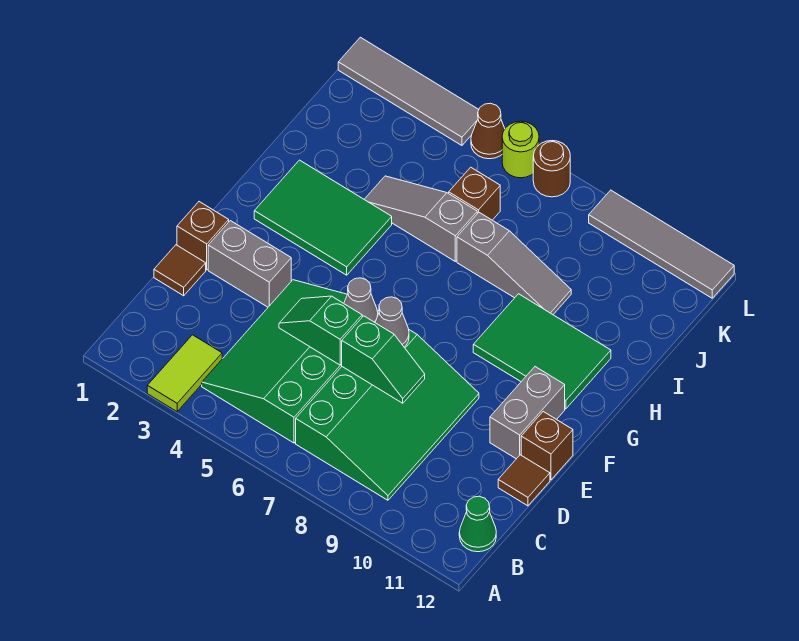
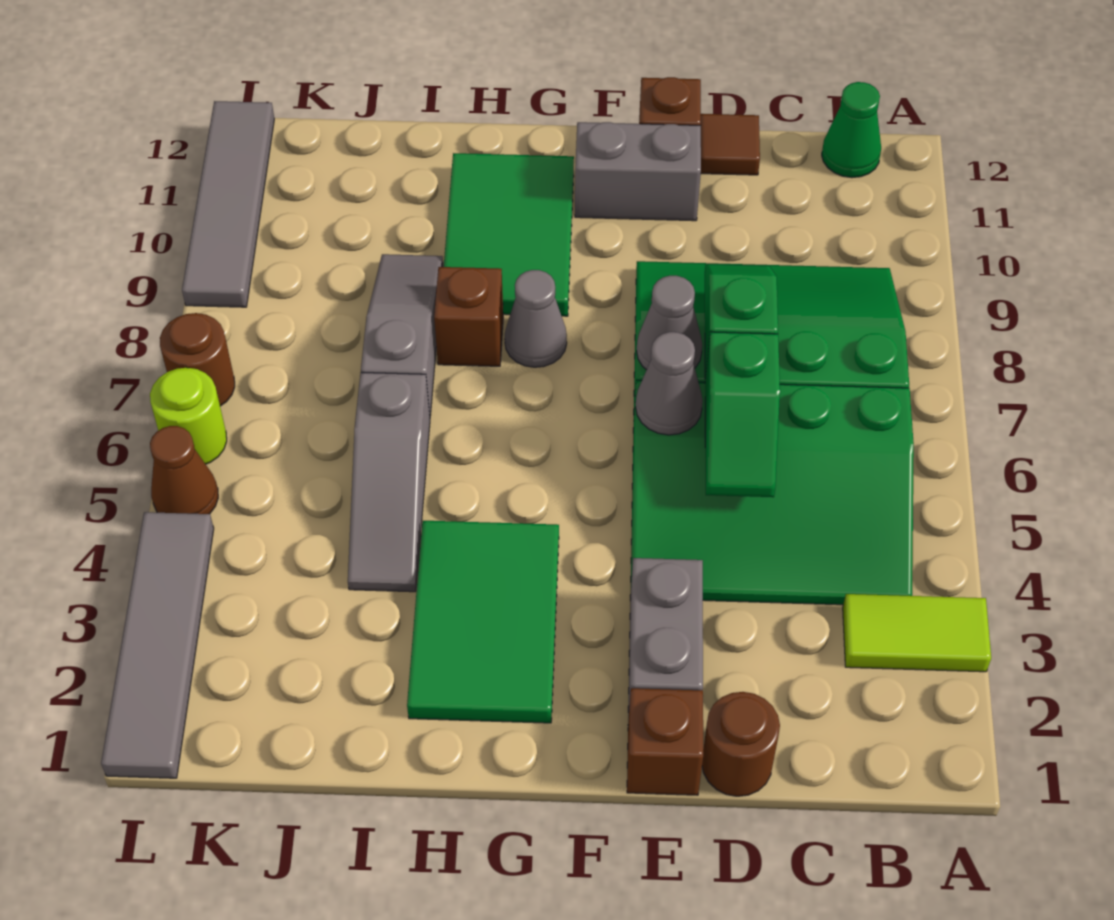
brown tile D1 level 1 -> brown round brick D1 level 1
none -> grey cone G8 level 1
brown brick J6 level 1 -> brown brick H8 level 1

